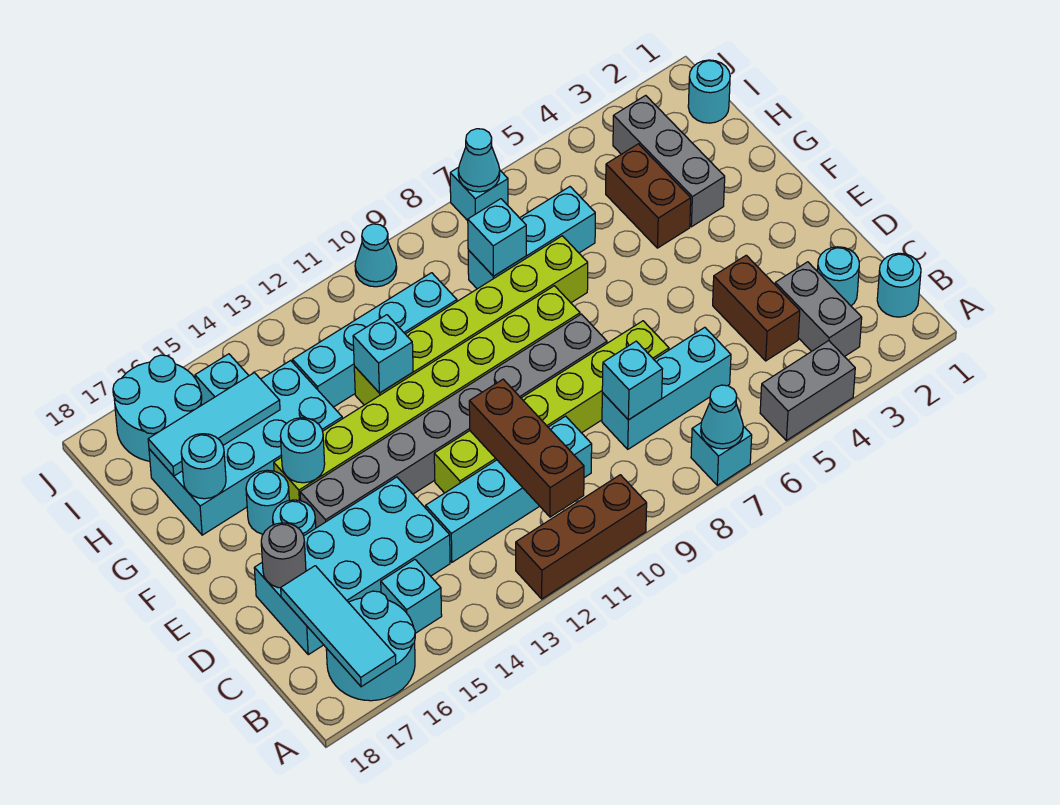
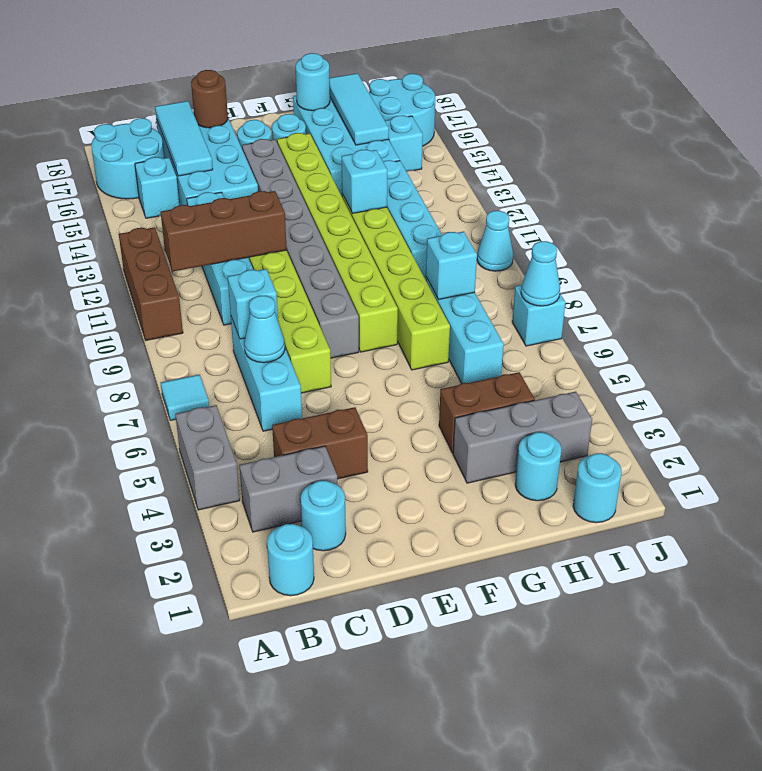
cyan brick A7 level 1 -> cyan tile A7 level 1
cyan cone A7 level 2 -> cyan cone C7 level 2
cyan tile A17:C17 level 2 -> cyan tile C15:C17 level 2
grey round brick D17 level 2 -> brown round brick D17 level 2
cyan round brick F15 level 2 -> cyan round brick H2 level 1

